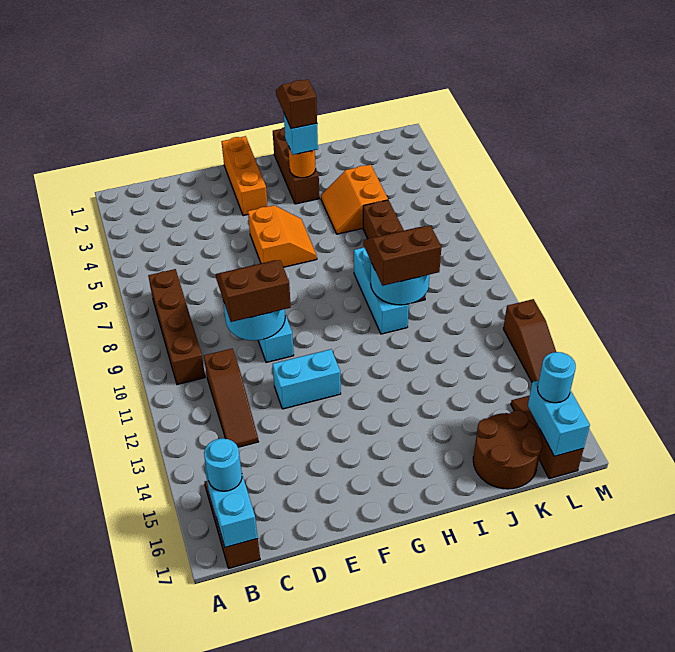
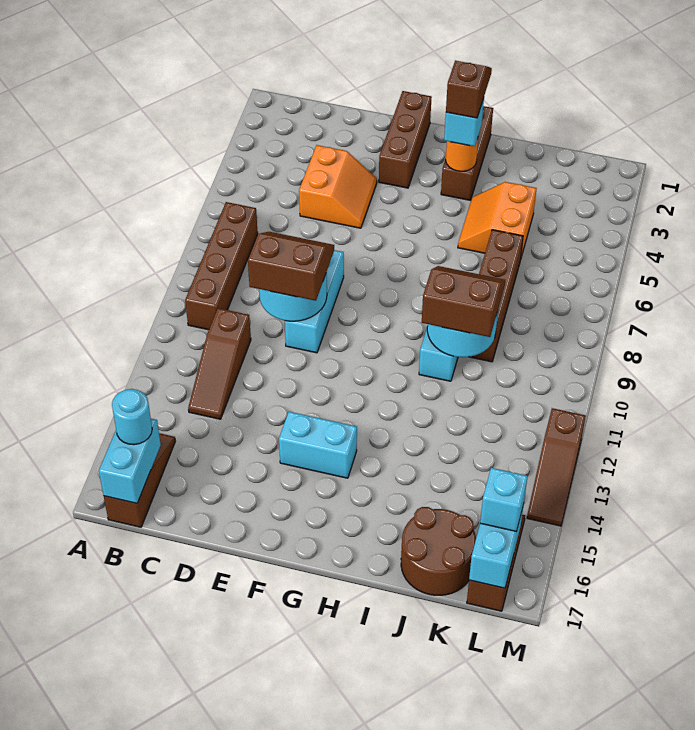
cyan brick E12:F12 level 1 -> cyan brick F14:G14 level 1
orange brick F1:F3 level 1 -> brown brick F1:F3 level 1
orange slope F5:G6 level 1 top F -> orange slope D4:E5 level 1 top D
cyan round brick L16 level 3 -> cyan brick L16 level 3

